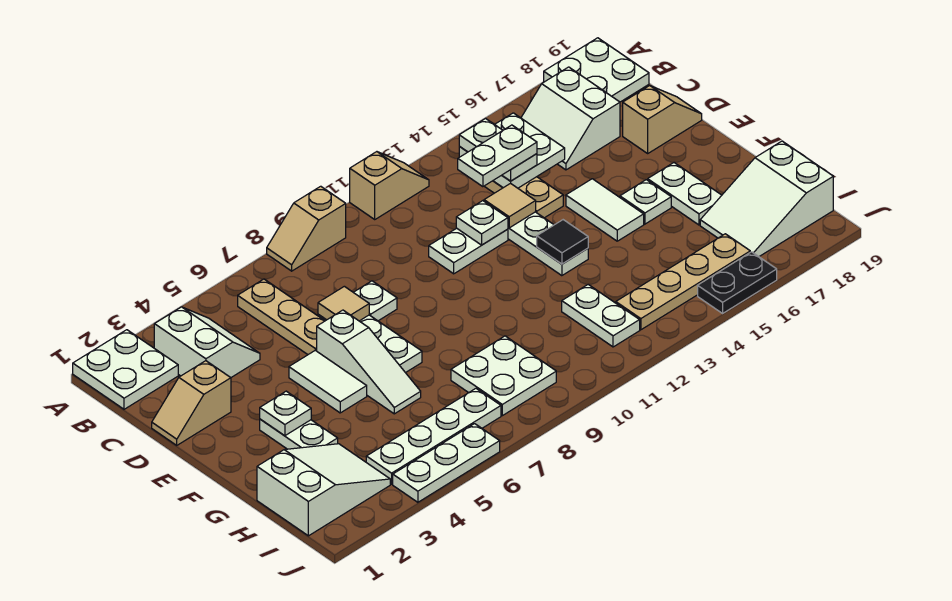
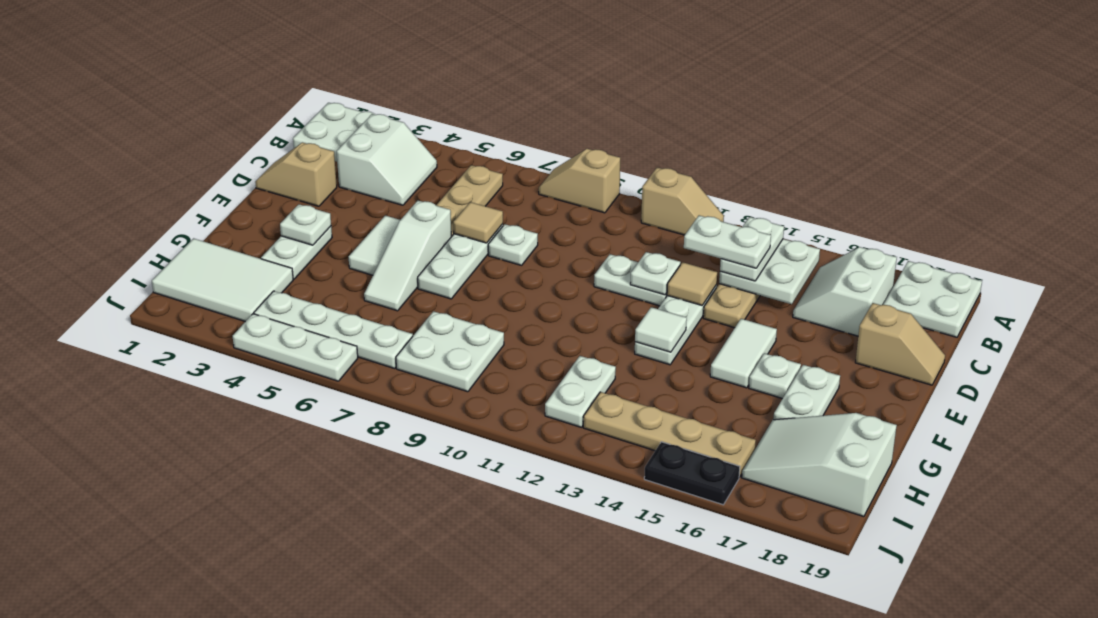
black tile F13 level 2 -> white tile F13 level 2
white slope H1:I3 level 1 top 1 -> white tile H1:I3 level 1

